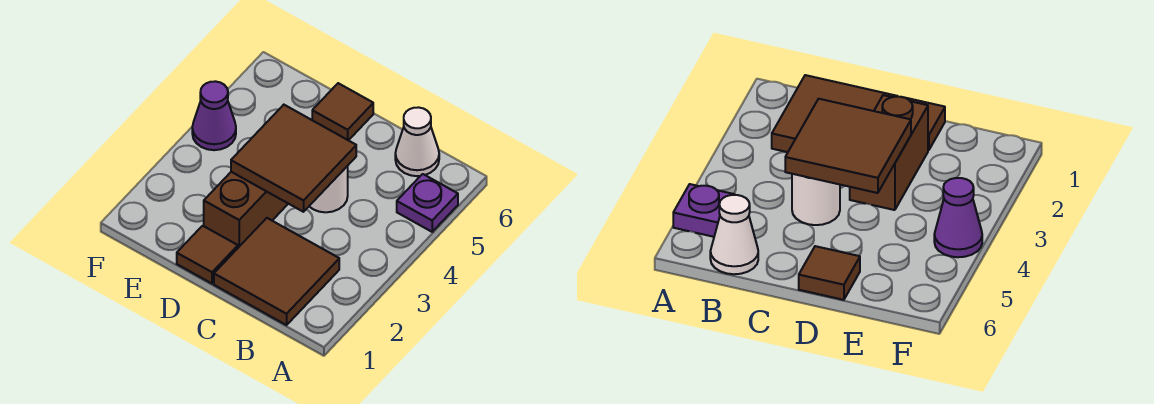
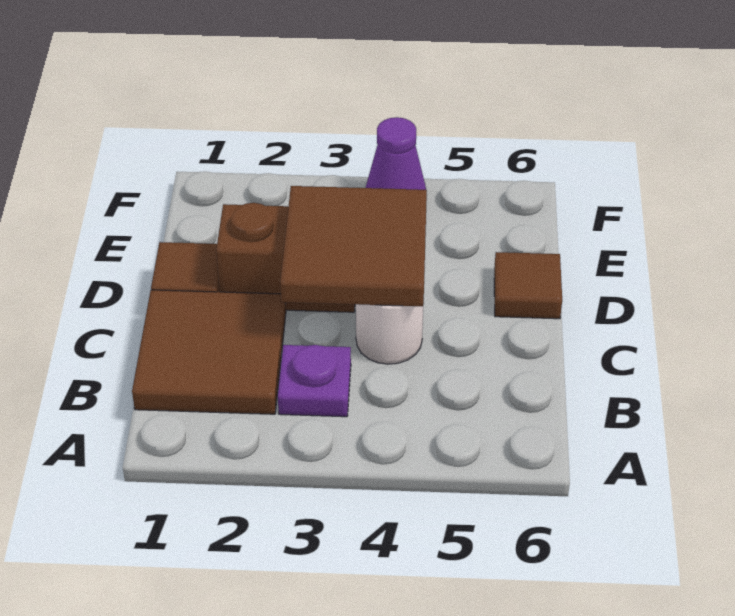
purple plate A5 level 1 -> purple plate B3 level 1
white cone B6 level 1 -> none

